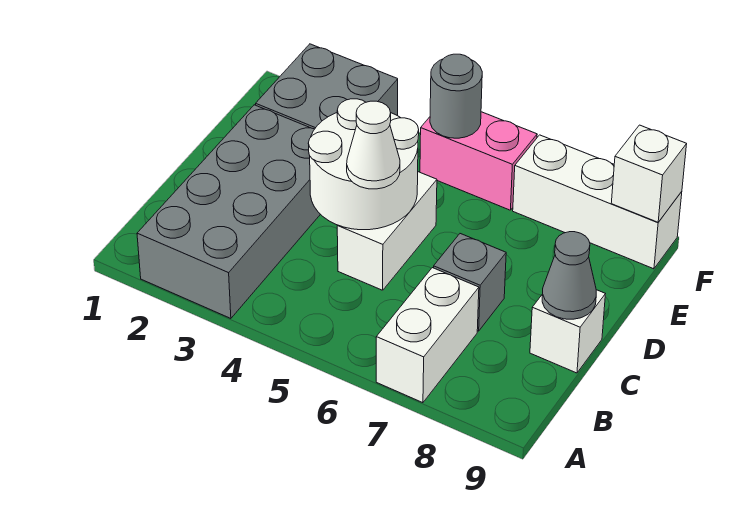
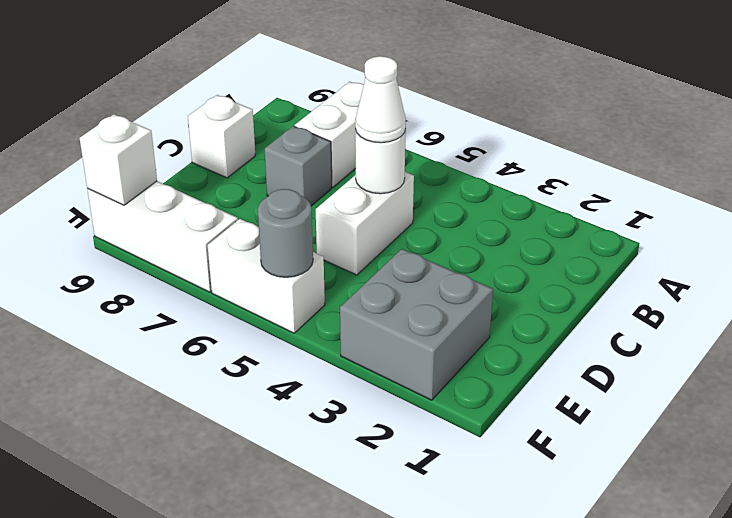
grey brick A2:D3 level 1 -> none
white round brick C4:D5 level 2 -> white round brick C5 level 2
grey cone C9 level 2 -> none
pink brick F5:F6 level 1 -> white brick F5:F6 level 1

